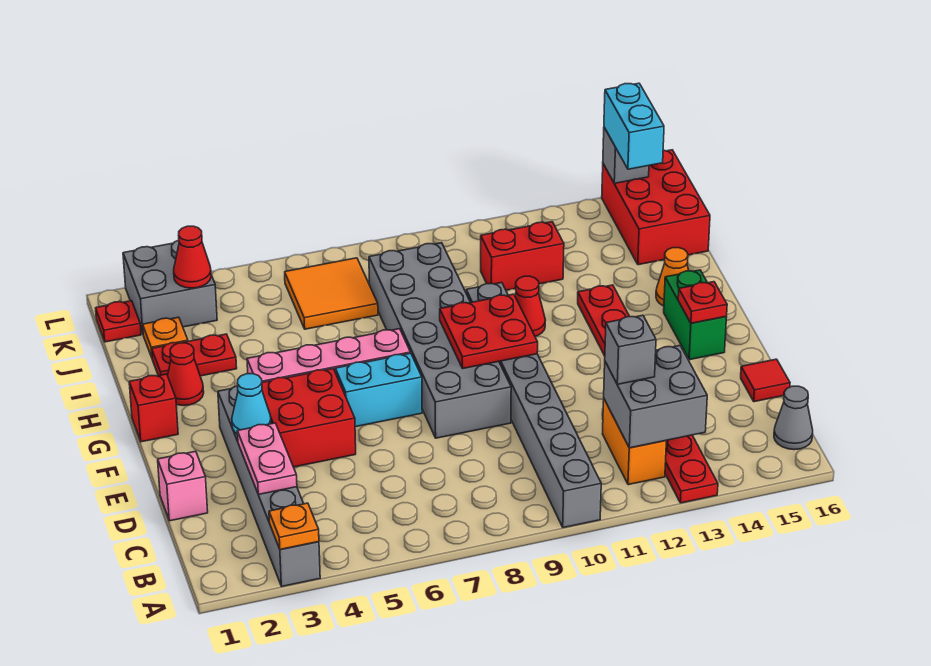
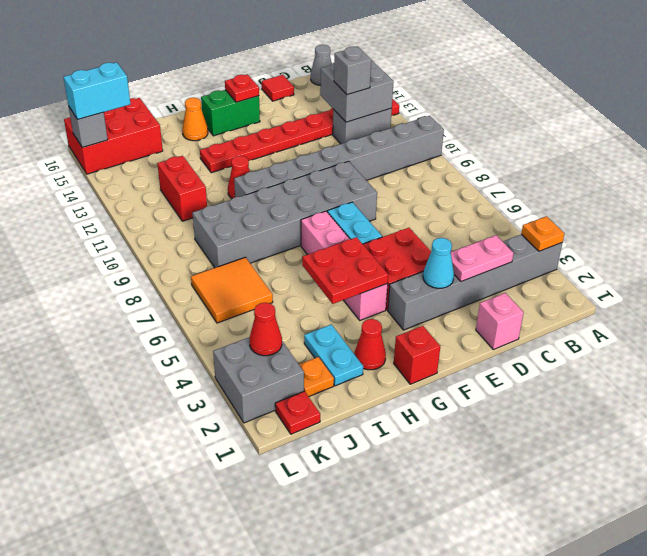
orange brick B12:C12 level 1 -> grey brick B12:C12 level 1
red plate F9:G10 level 2 -> red plate G4:H5 level 2
red plate I2:I3 level 1 -> cyan plate I2:I3 level 1

